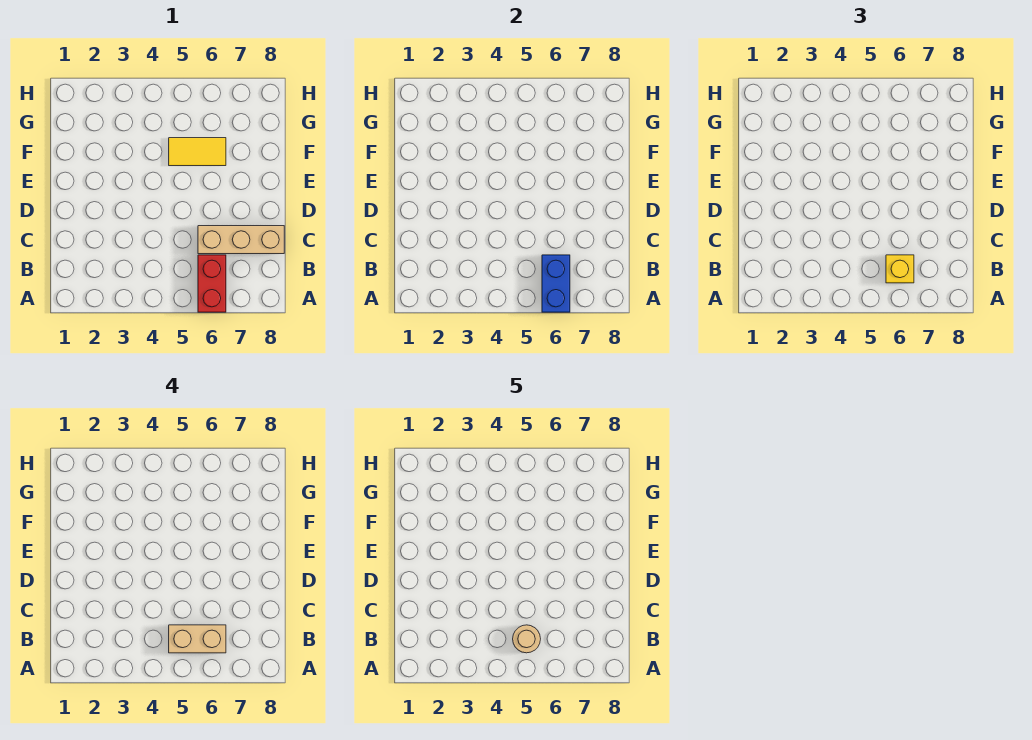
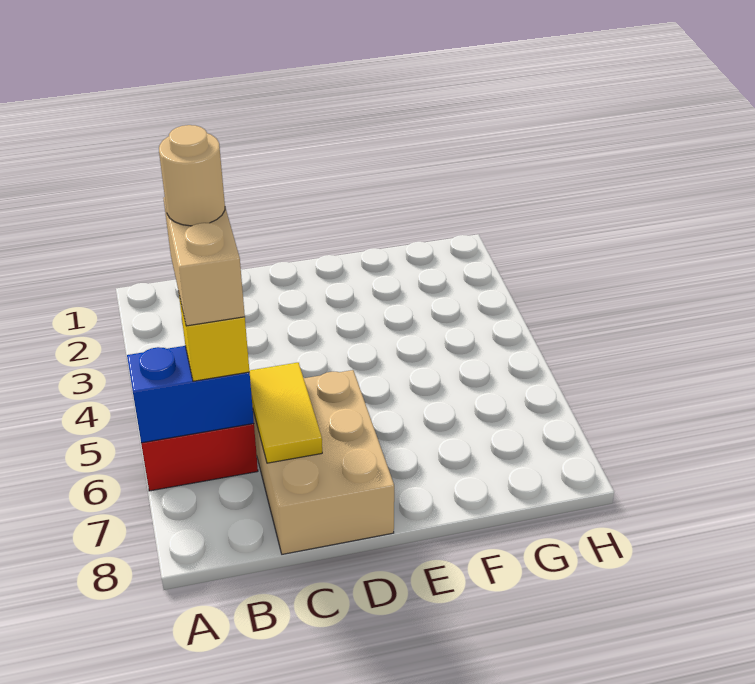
tan brick C6:C8 level 1 -> tan brick C6:D8 level 1
yellow tile F5:F6 level 1 -> yellow tile C6:C7 level 2

